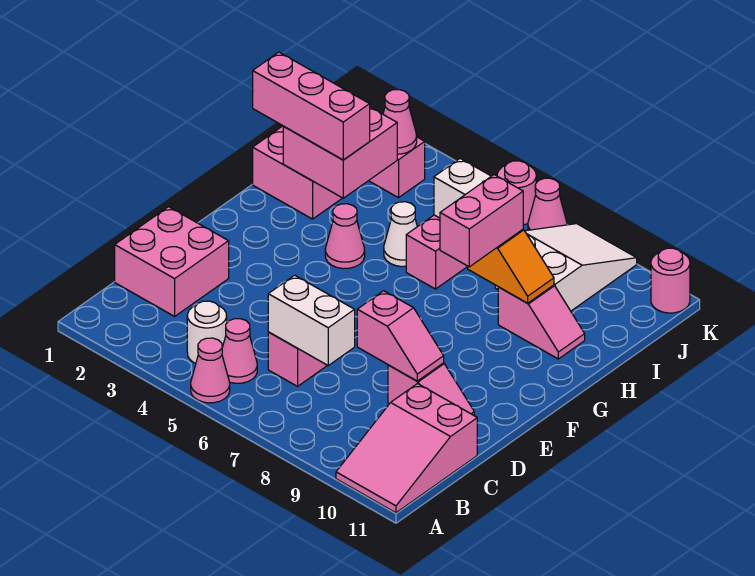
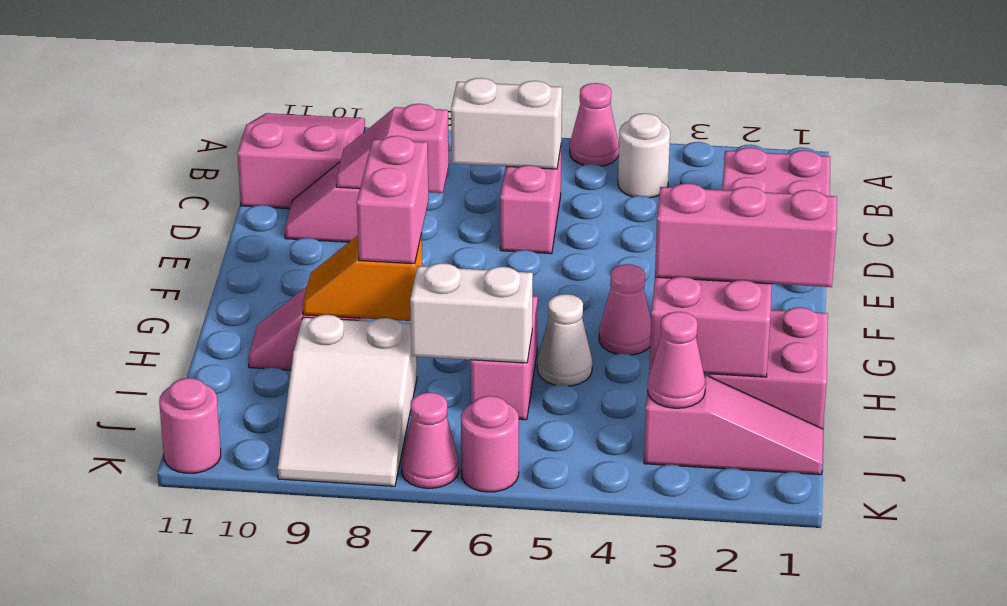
pink cone B5 level 1 -> none

